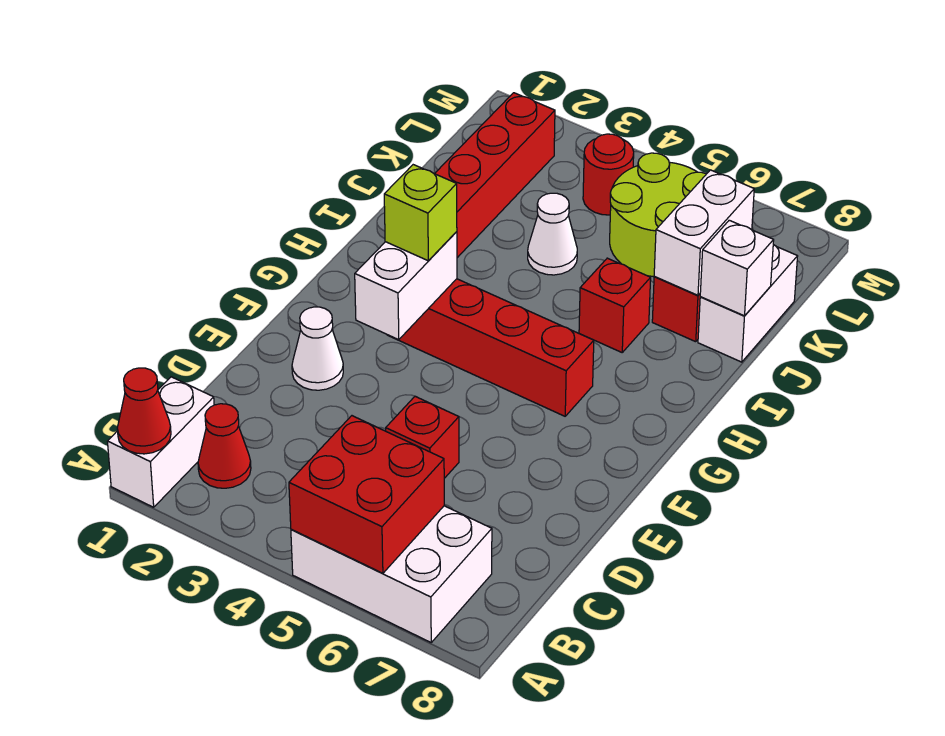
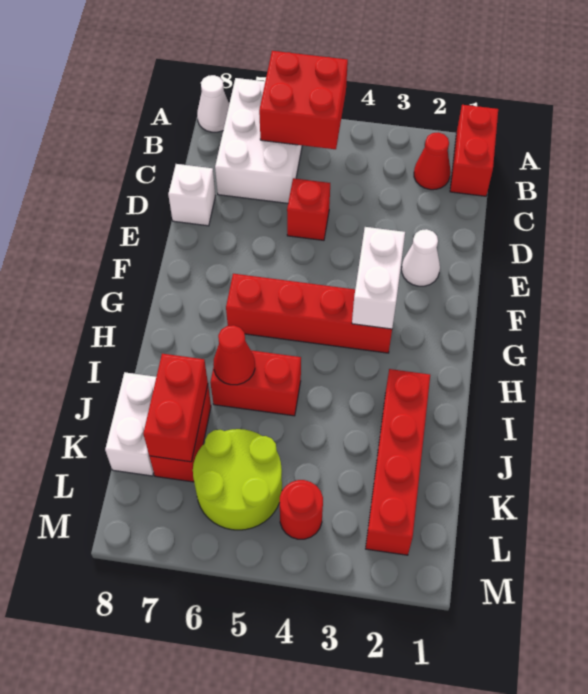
white brick A1:B1 level 1 -> red brick A1:B1 level 1
red cone A1 level 2 -> red cone I6 level 2
white brick A5:B7 level 1 -> white brick A6:C7 level 1
lime brick G3 level 3 -> none
red brick I6 level 1 -> red brick I5:I6 level 1
white cone J4 level 1 -> white cone A8 level 1
white brick J7:K7 level 2 -> red brick J7:K7 level 2
white brick J8 level 2 -> white brick D8 level 1

